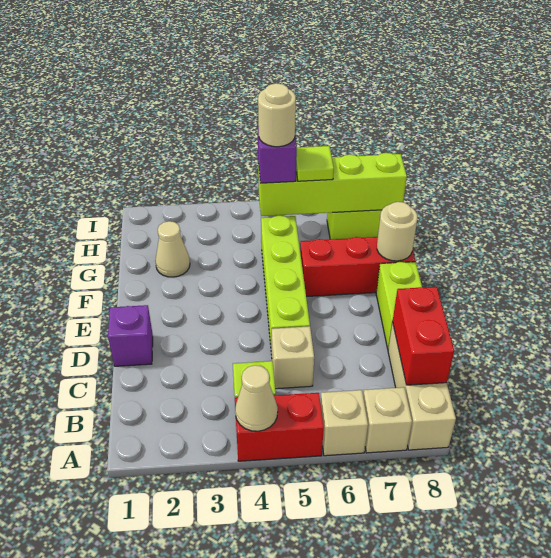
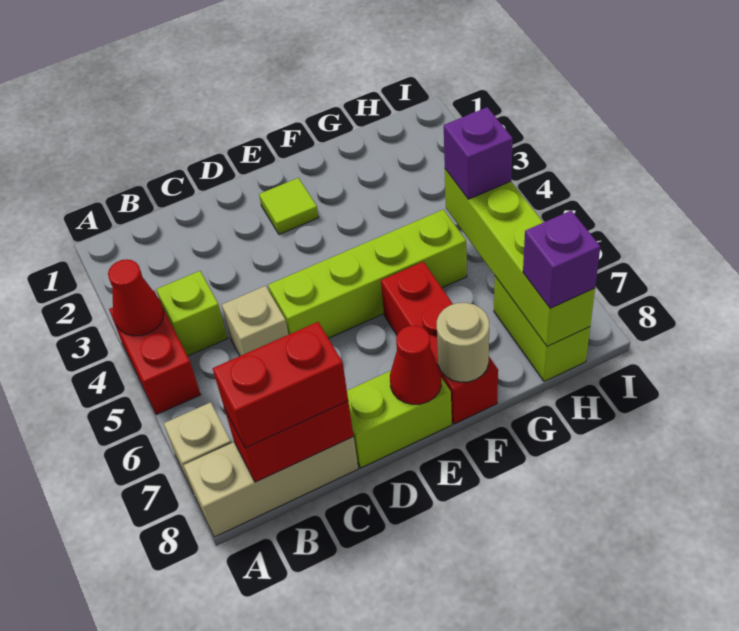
tan cone A4 level 2 -> red cone A4 level 2
tan brick A6 level 1 -> none
none -> red brick B8:C8 level 3
purple brick D1 level 1 -> purple brick H8 level 3
none -> red cone E8 level 2
tan cone G2 level 1 -> none
tan round brick H5 level 4 -> none
lime tile H6 level 3 -> lime tile E2 level 1

